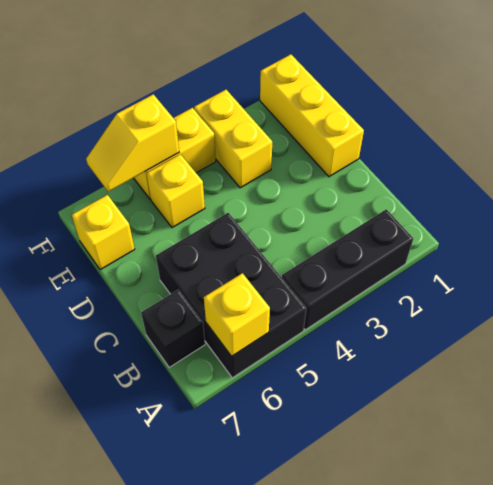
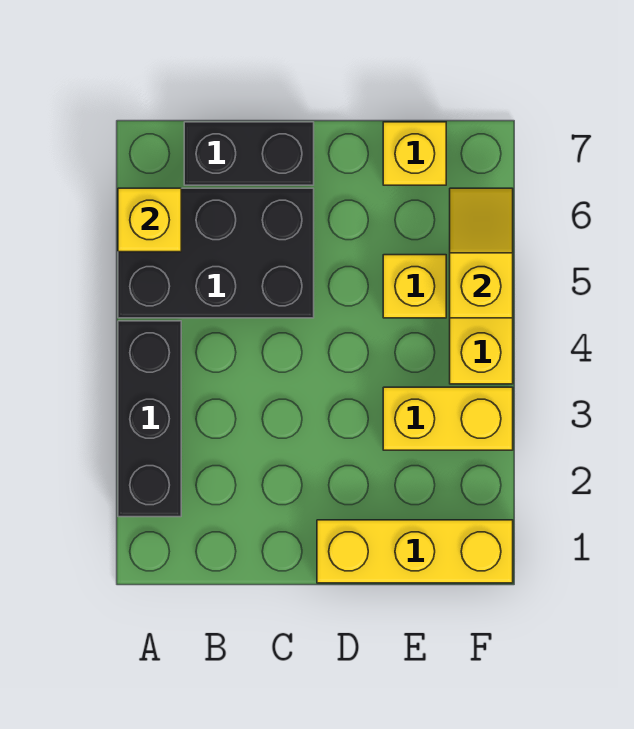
black brick B7 level 1 -> black brick B7:C7 level 1

